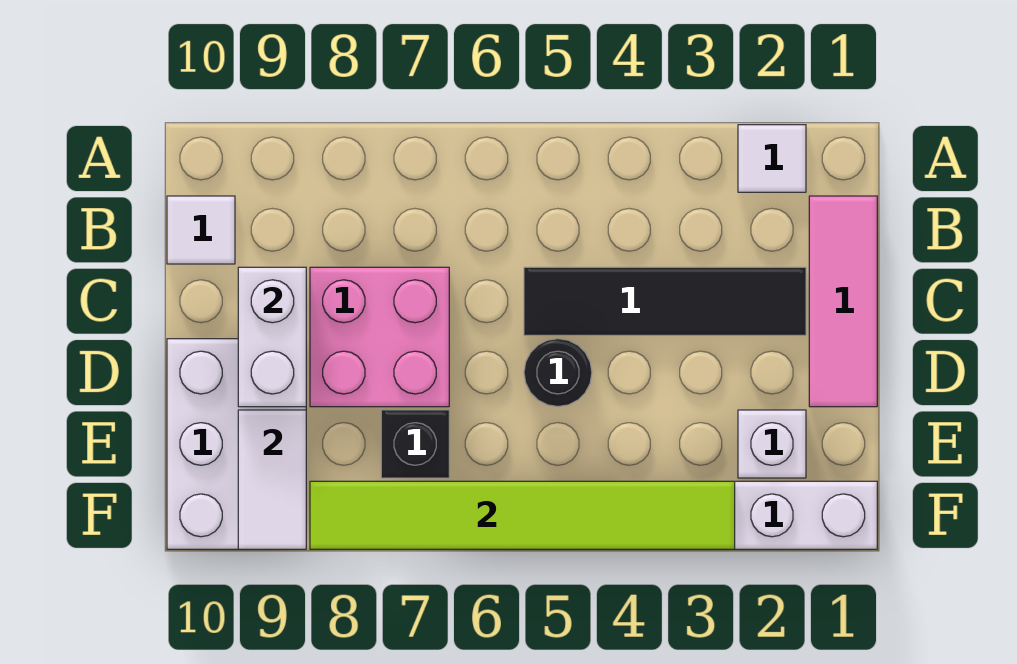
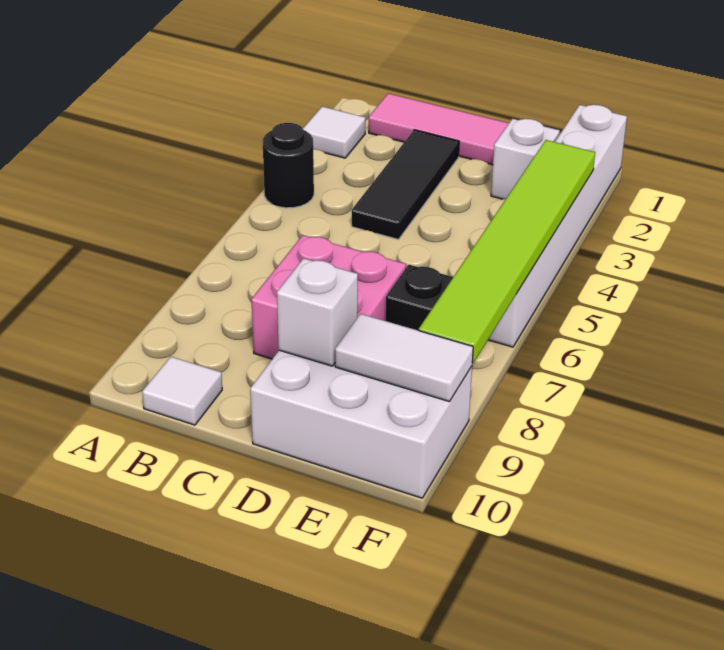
black tile C2:C5 level 1 -> black tile C2:C4 level 1
white brick C9:D9 level 2 -> white brick D9 level 2
black round brick D5 level 1 -> black round brick A4 level 1

